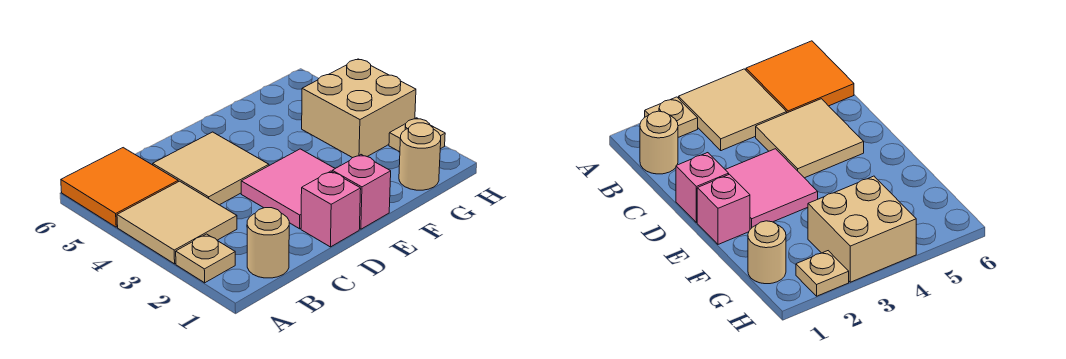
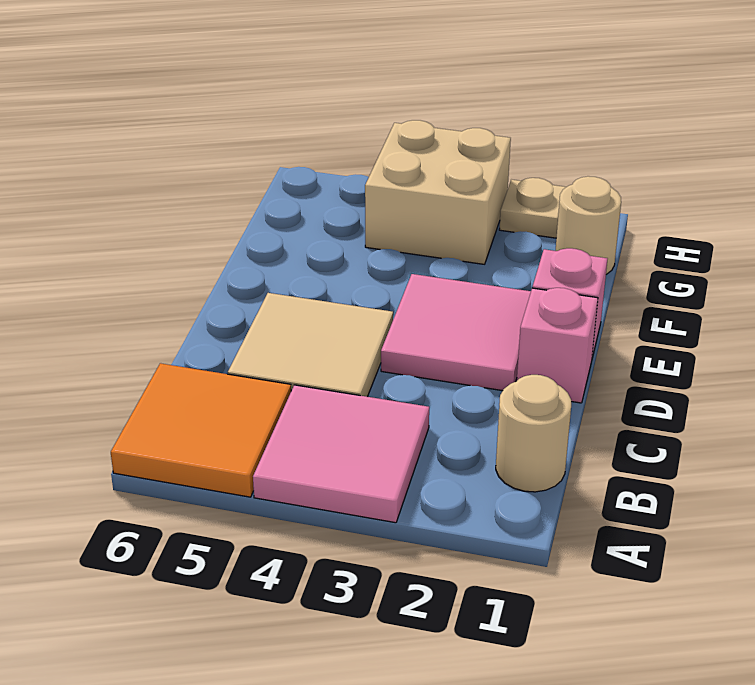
tan plate A2 level 1 -> none
tan tile A3:B4 level 1 -> pink tile A3:B4 level 1

